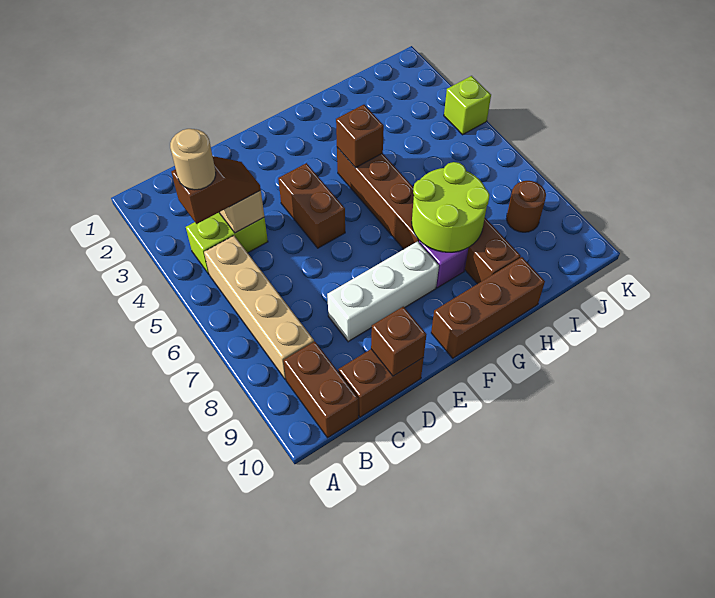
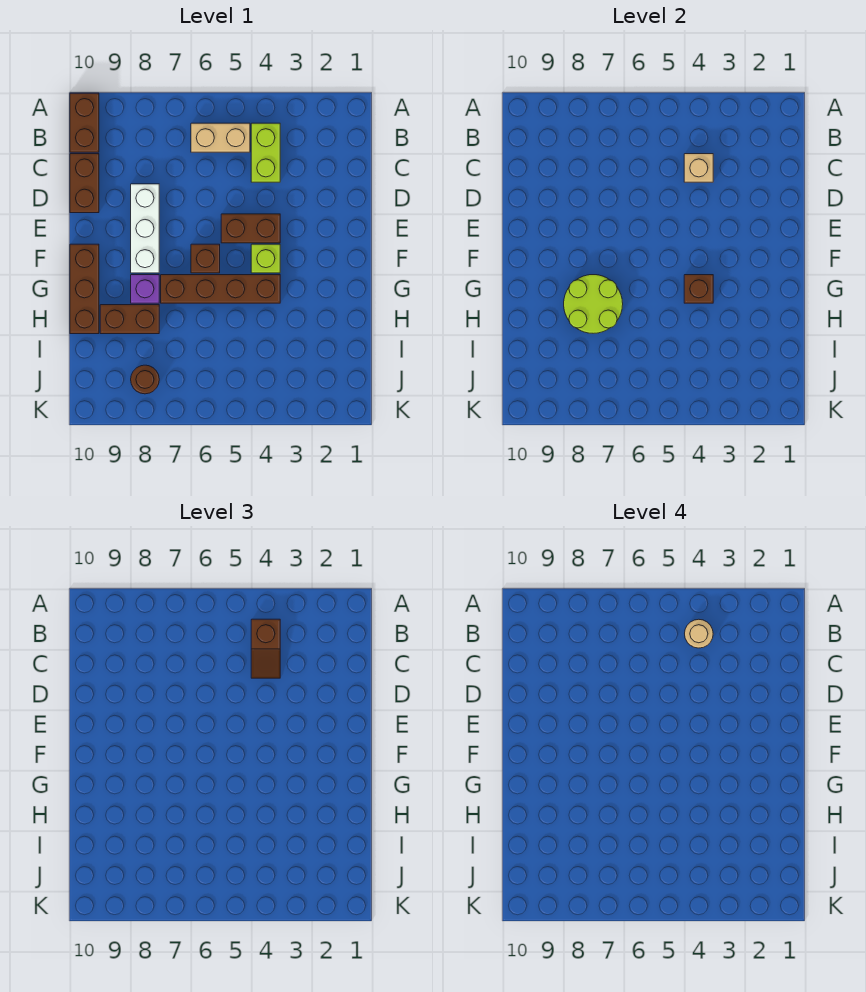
tan brick B5:B8 level 1 -> tan brick B5:B6 level 1
brown brick B9:B10 level 1 -> brown brick A10:B10 level 1
brown brick D10 level 2 -> brown brick F6 level 1
lime brick K4 level 1 -> lime brick F4 level 1

